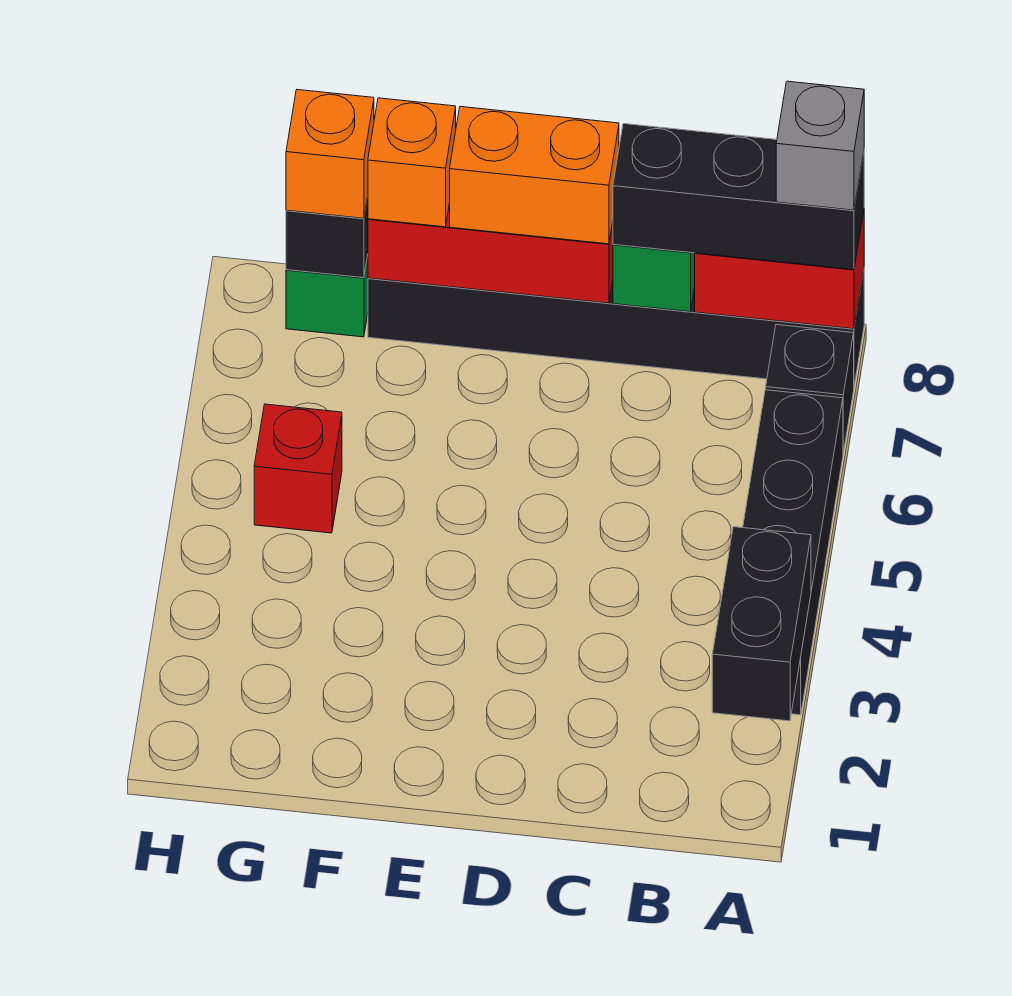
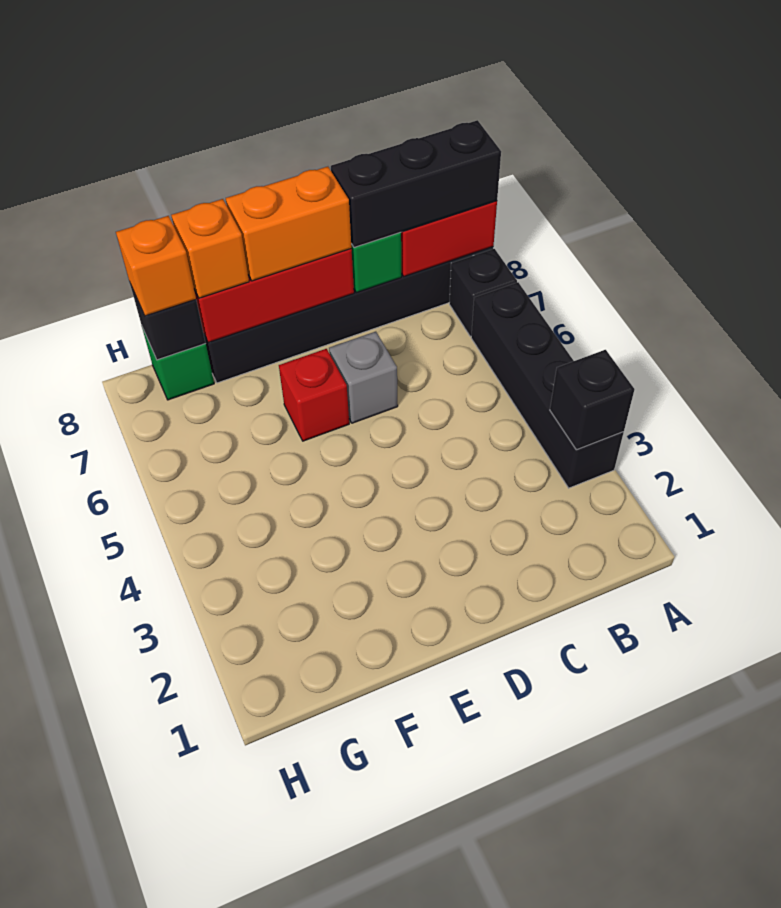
black brick A2:A3 level 2 -> black brick A3 level 2
grey brick A8 level 4 -> grey brick D6 level 1
red brick G5 level 1 -> red brick E6 level 1

